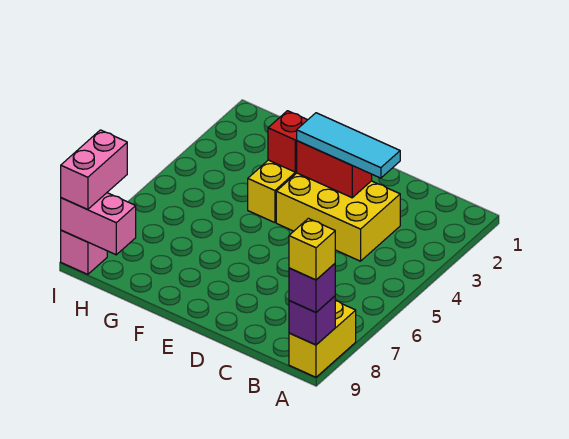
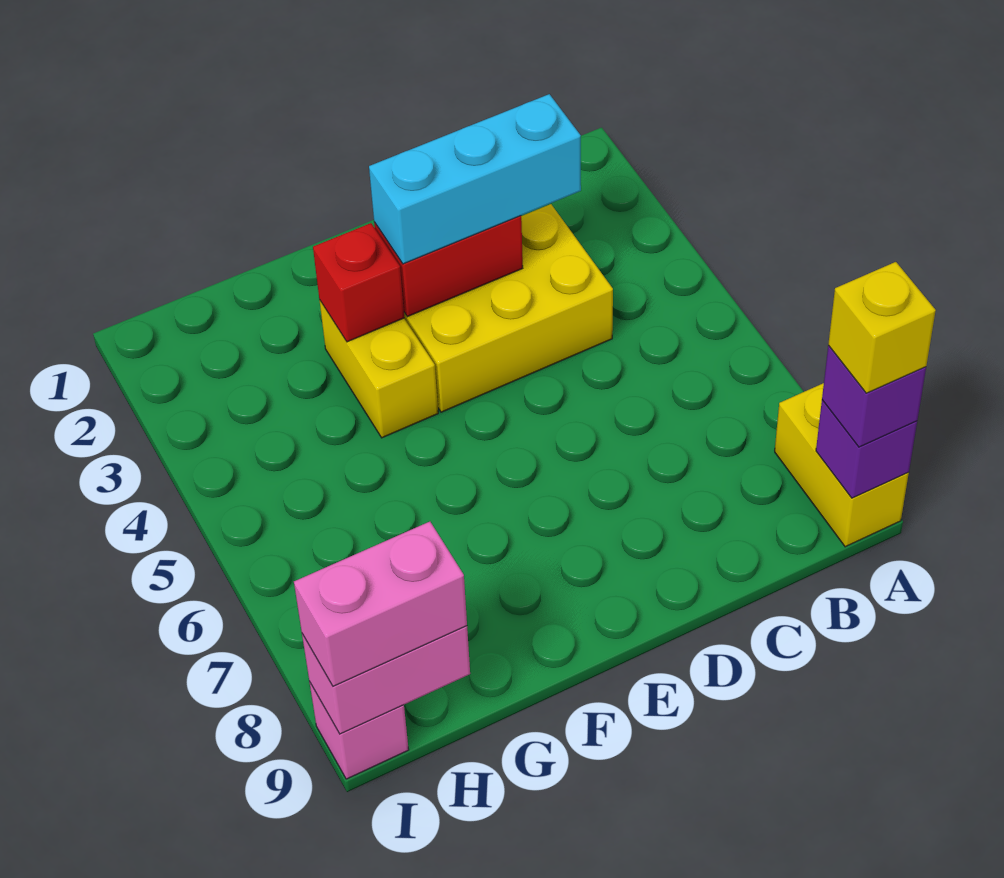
cyan tile C3:E3 level 3 -> cyan brick C3:E3 level 3
pink brick I8:I9 level 3 -> pink brick H9:I9 level 3

